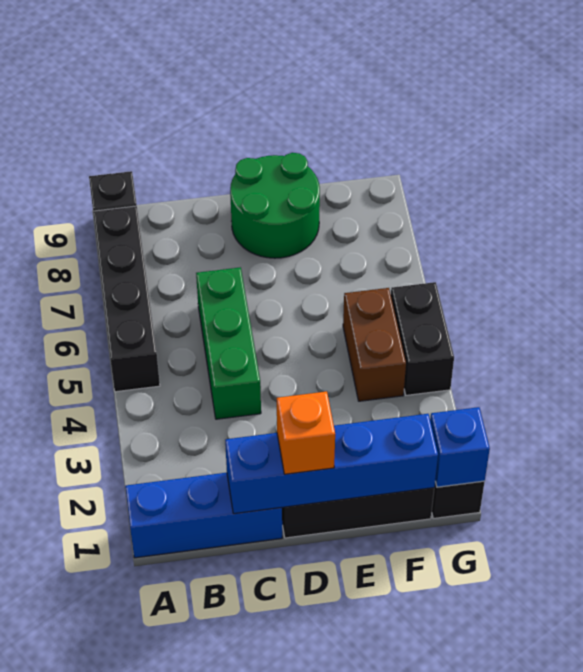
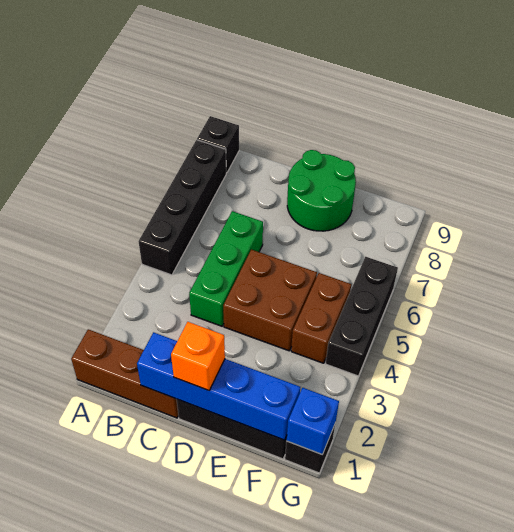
blue brick A1:C1 level 1 -> brown brick A1:C1 level 1
none -> brown brick D4:E5 level 1
black brick G4:G5 level 1 -> black brick G4:G6 level 1

